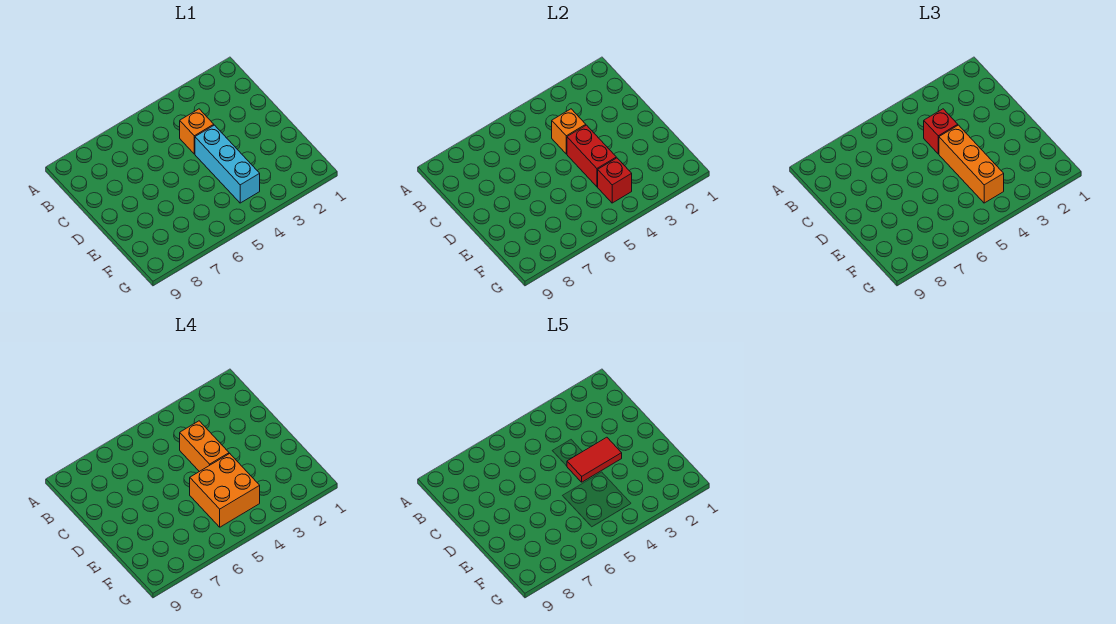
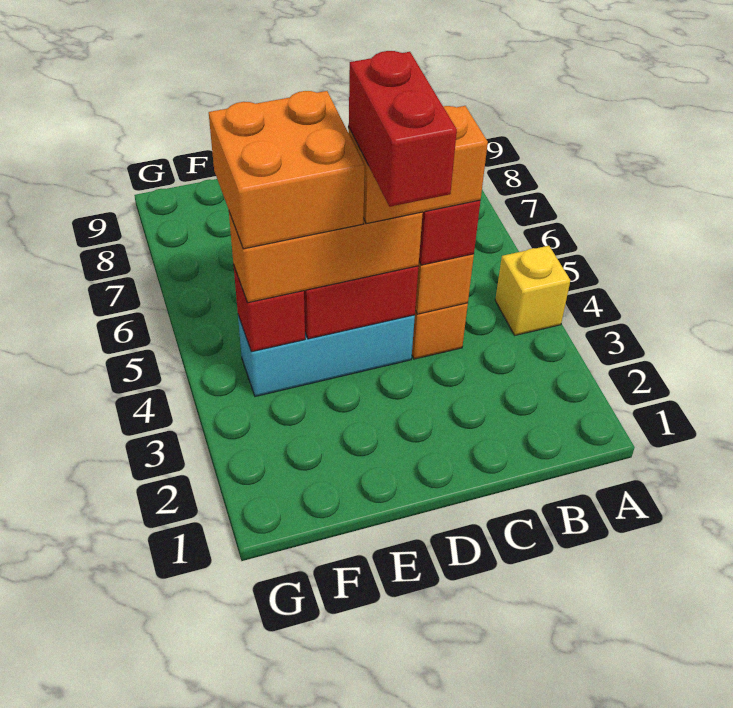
none -> yellow brick A4 level 1
red tile D3:D4 level 5 -> red brick D3:D4 level 5

